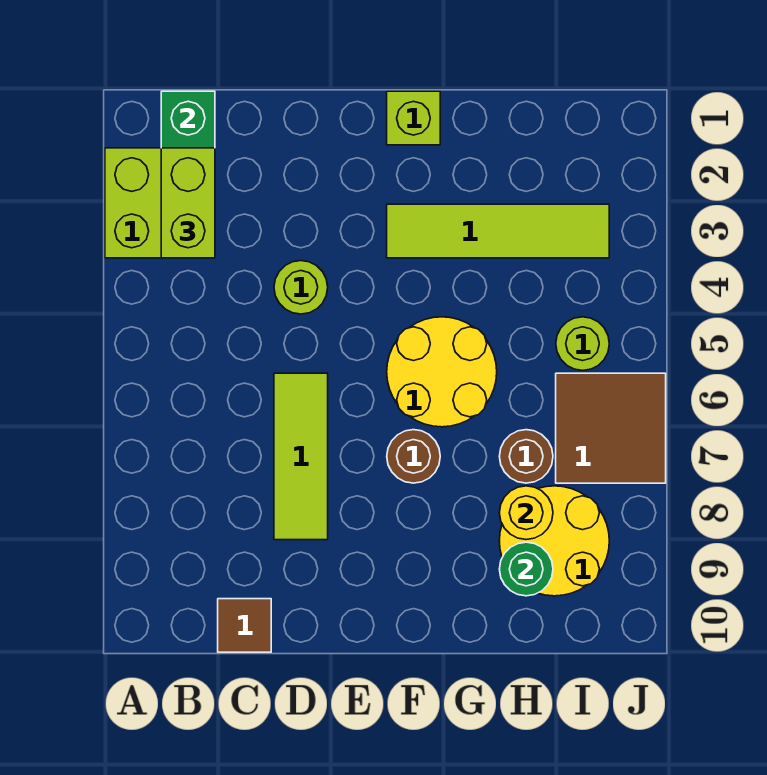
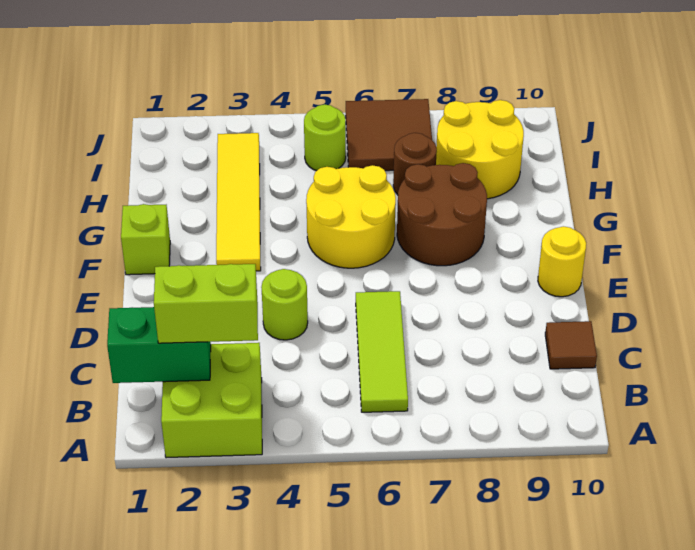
lime tile D6:D8 level 1 -> lime tile B6:D6 level 1
lime tile F3:I3 level 1 -> yellow tile F3:I3 level 1
brown round brick F7 level 1 -> brown round brick F7:G8 level 1
yellow round brick H8 level 2 -> yellow round brick E10 level 1
green round brick H9 level 2 -> none

